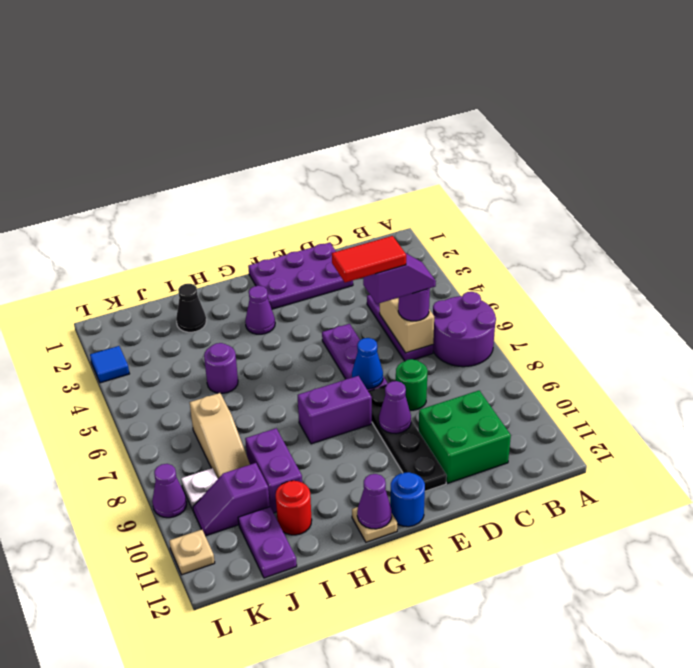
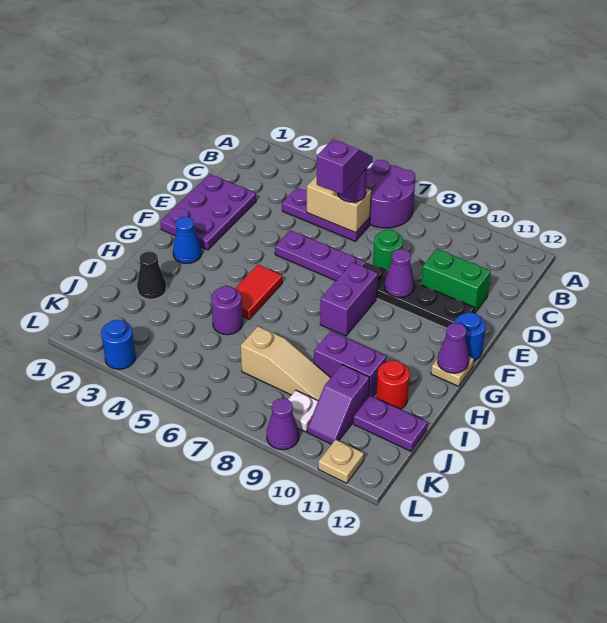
green brick C10:D11 level 1 -> green brick D10:D11 level 1
red tile D6:E6 level 5 -> red tile G5:H5 level 1
blue cone E7 level 2 -> blue cone G2 level 1
purple cone G3 level 1 -> none
blue tile L3 level 1 -> blue round brick L3 level 1

